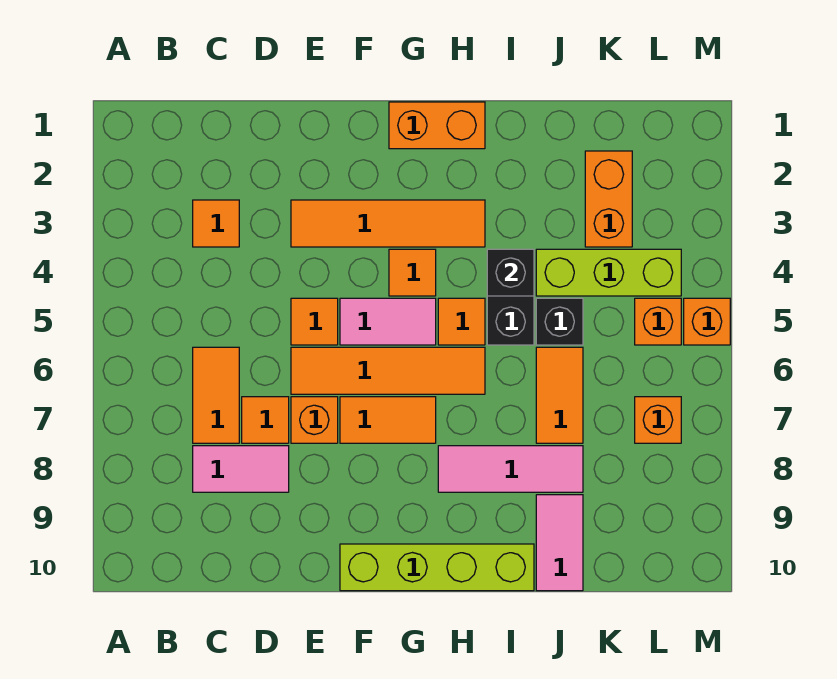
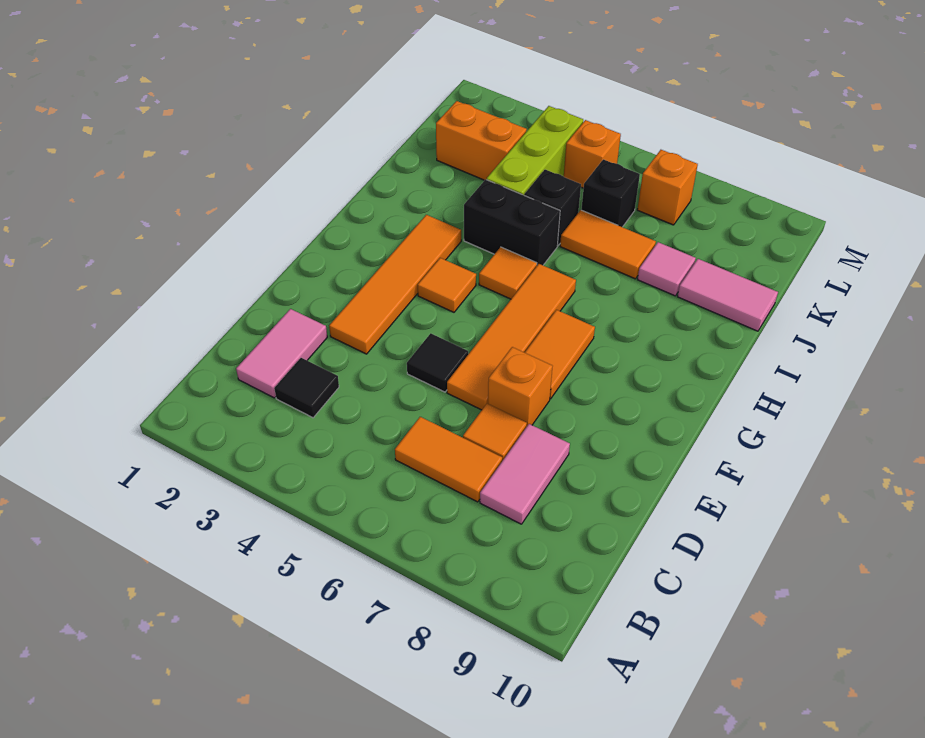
orange tile C3 level 1 -> black tile C3 level 1
orange tile E5 level 1 -> black tile E5 level 1
pink tile F5:G5 level 1 -> pink tile C2:D2 level 1
lime brick F10:I10 level 1 -> none
orange brick G1:H1 level 1 -> none
pink tile H8:J8 level 1 -> pink tile J8 level 1
black brick I4 level 2 -> black brick K6 level 1
orange brick M5 level 1 -> none

